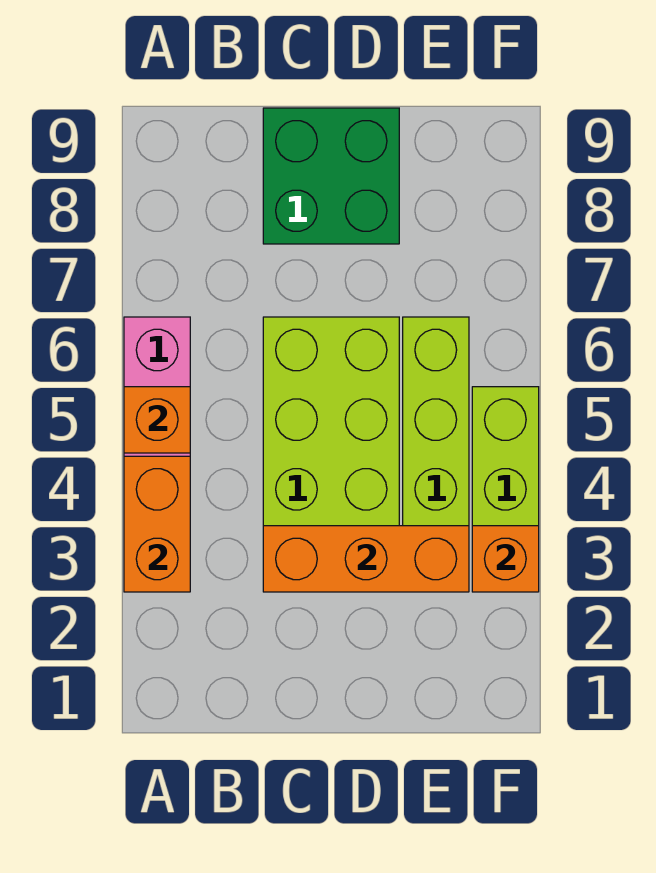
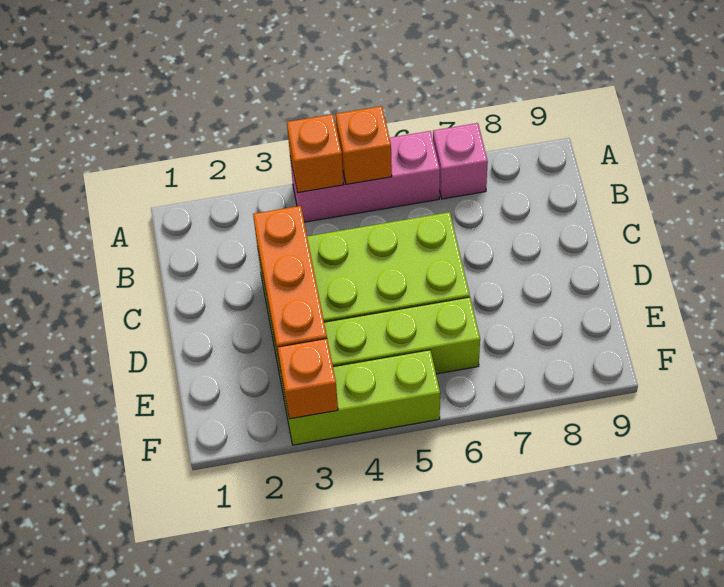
orange brick A3:A4 level 2 -> orange brick A4 level 2
none -> pink brick A7 level 1
green brick C8:D9 level 1 -> none

